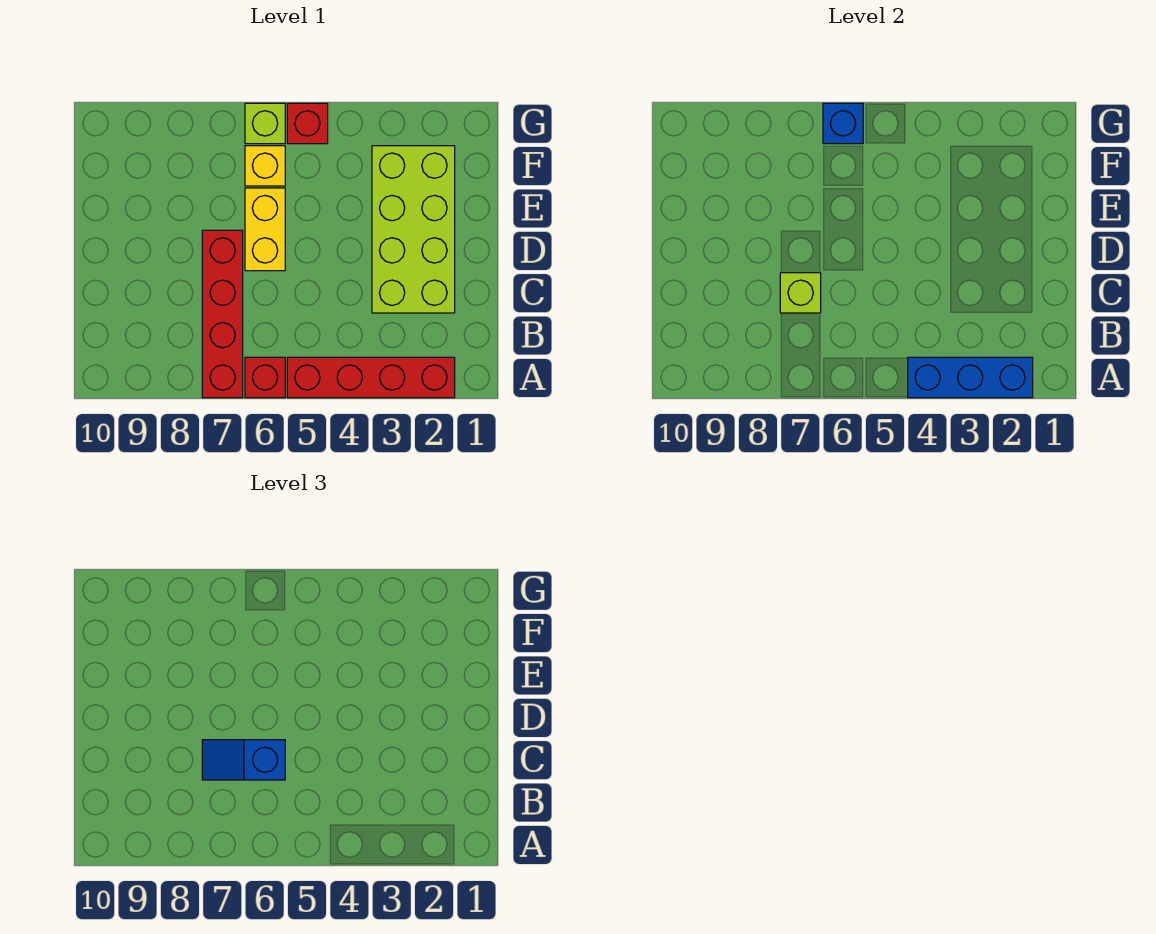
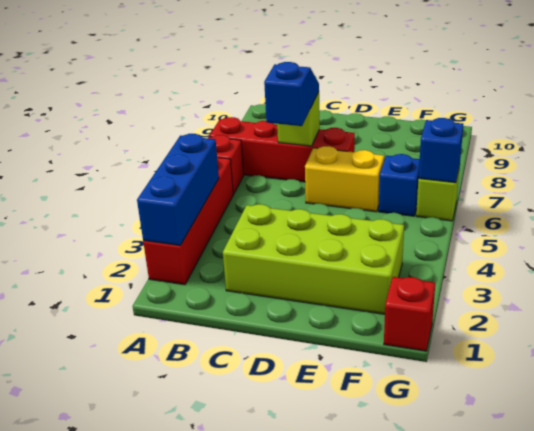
yellow brick F6 level 1 -> blue brick F6 level 1
red brick G5 level 1 -> red brick G1 level 1

